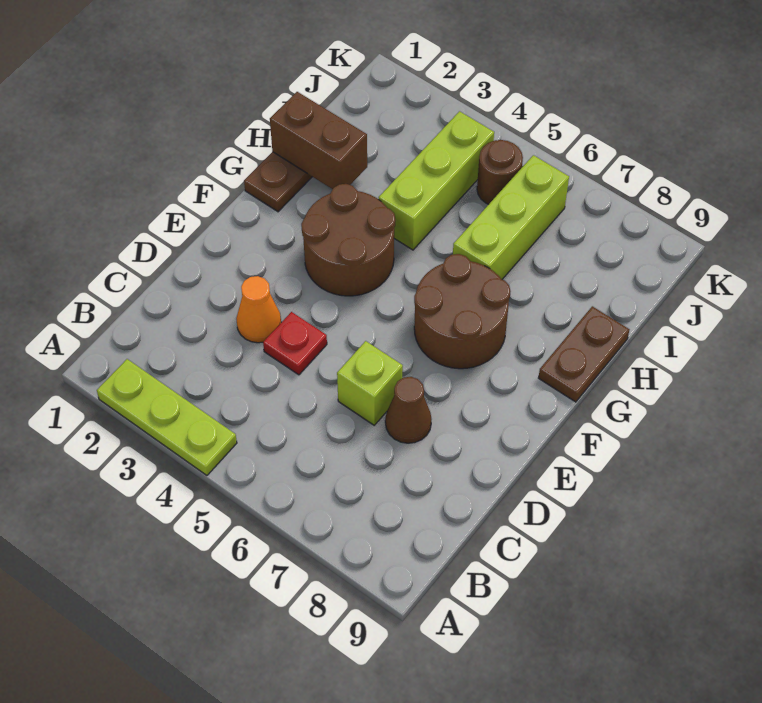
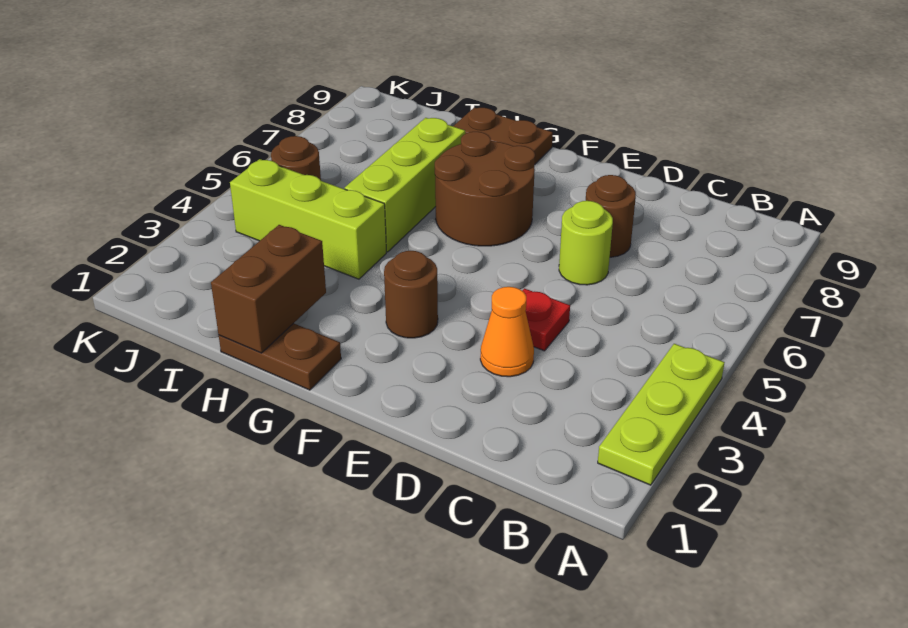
lime brick D6 level 1 -> lime round brick D6 level 1
brown cone D7 level 1 -> brown round brick D7 level 1
brown round brick F3:G4 level 1 -> brown round brick F3 level 1
lime brick H6:J6 level 1 -> lime brick H5:H7 level 1

